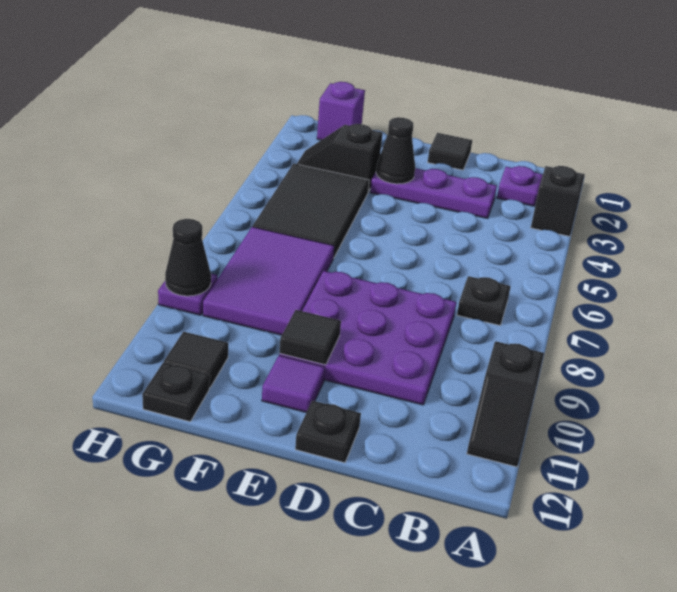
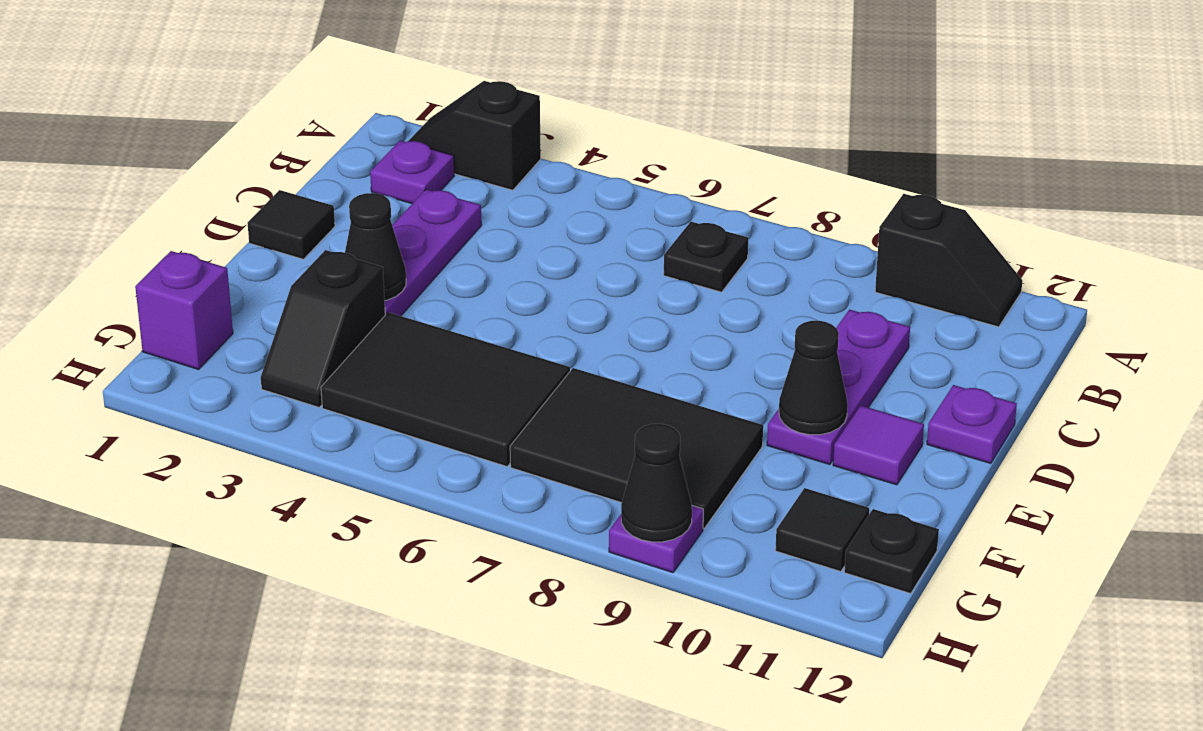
purple plate C8:E10 level 1 -> purple plate C10:E10 level 1
black plate D12 level 1 -> purple plate D12 level 1
black tile E10 level 2 -> black cone E10 level 2
purple tile F7:G9 level 1 -> black tile F7:G9 level 1

